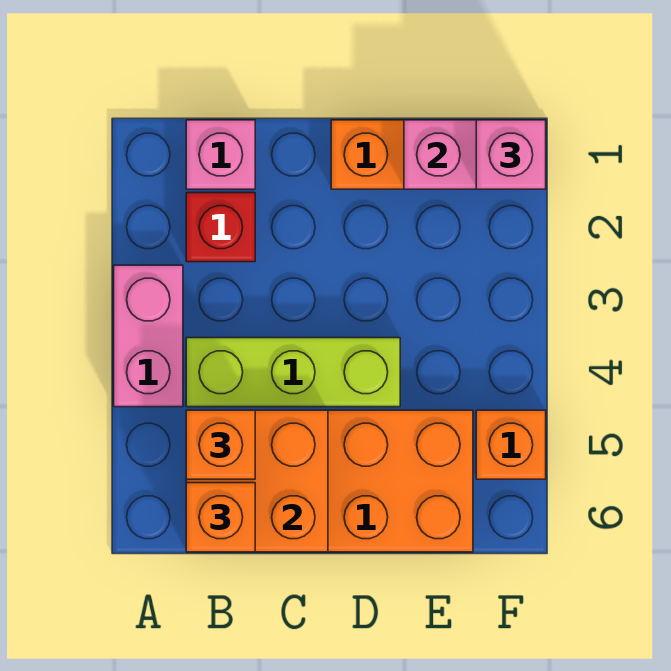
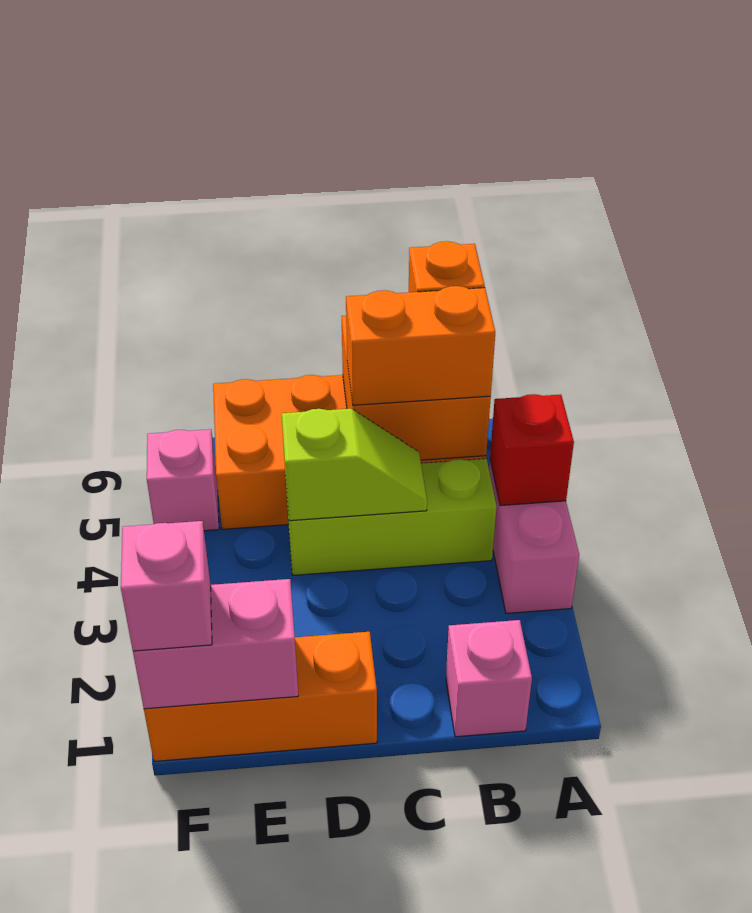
red brick B2 level 1 -> red brick A4 level 2
orange brick B5 level 3 -> orange brick B5:C5 level 3
none -> lime slope C4:D4 level 2 top D
orange brick F5 level 1 -> pink brick F5 level 1

